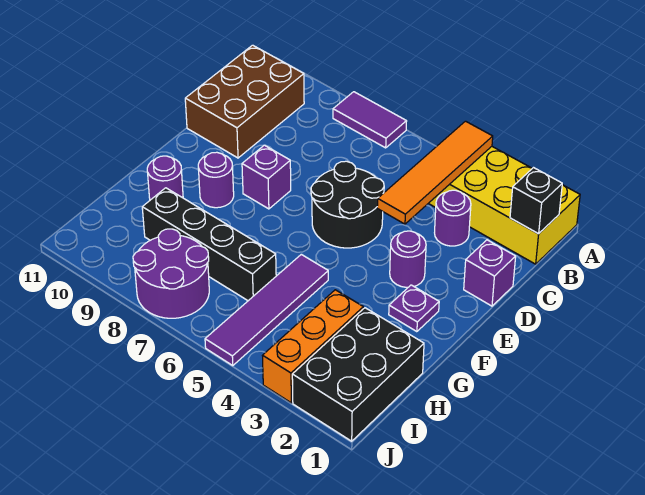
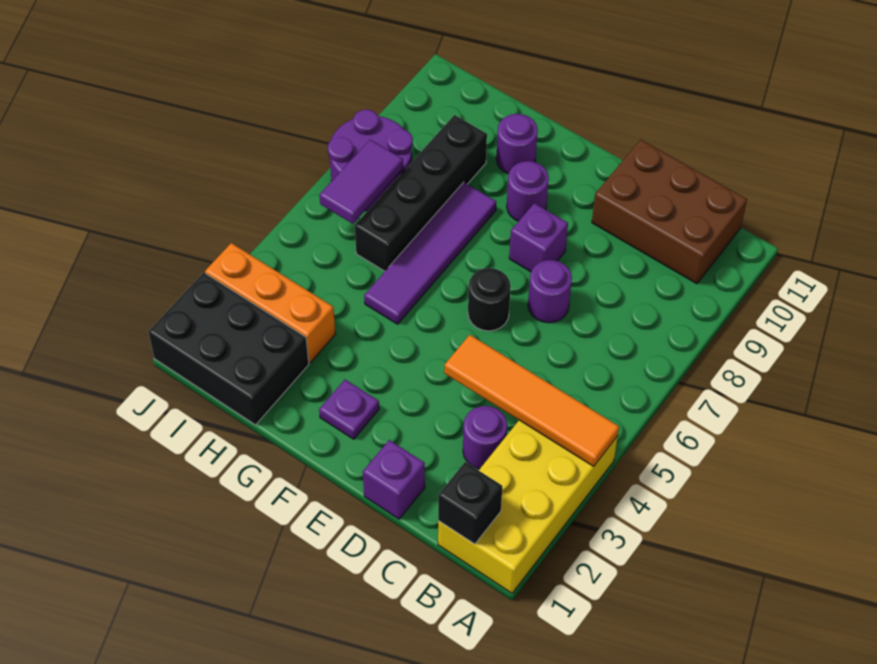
purple tile A7:A8 level 1 -> purple tile I6:I7 level 2
black round brick D5:E6 level 1 -> black round brick E6 level 1
purple round brick E3 level 1 -> purple round brick D7 level 1
purple tile G5:J5 level 1 -> purple tile G5:G8 level 1

